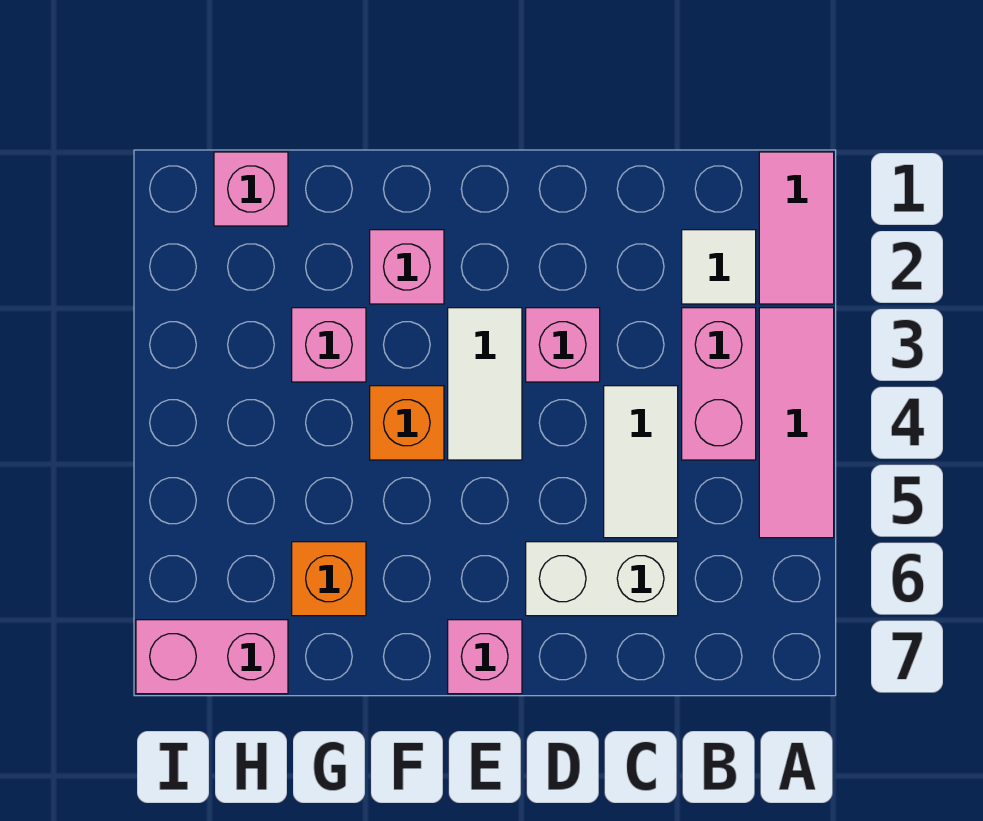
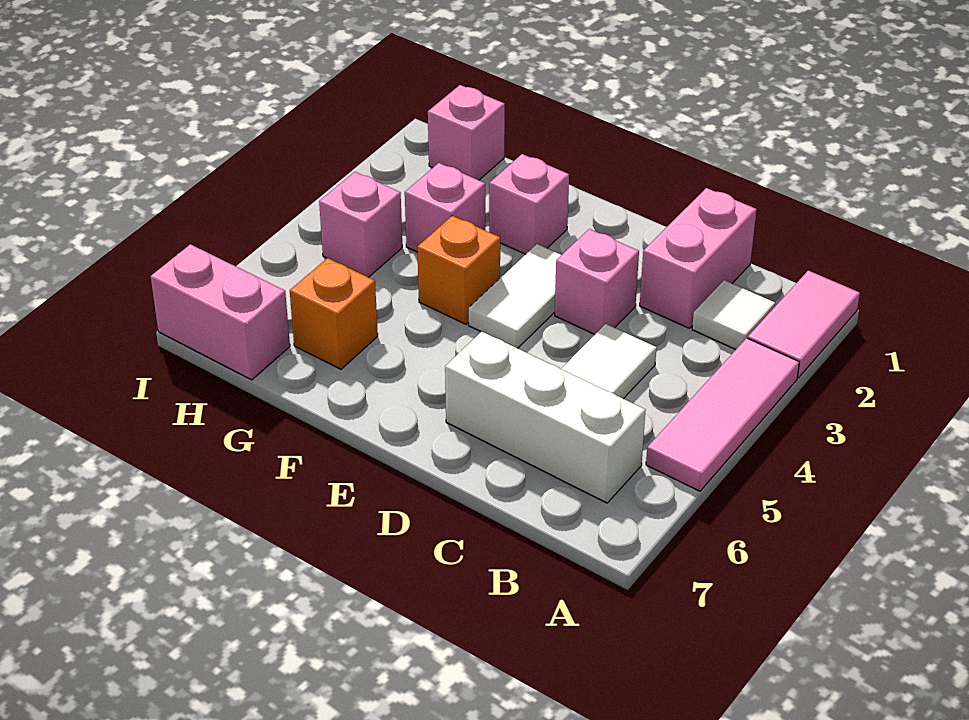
pink brick B3:B4 level 1 -> pink brick C1:C2 level 1
white brick C6:D6 level 1 -> white brick B6:D6 level 1
pink brick E7 level 1 -> pink brick H4 level 1

